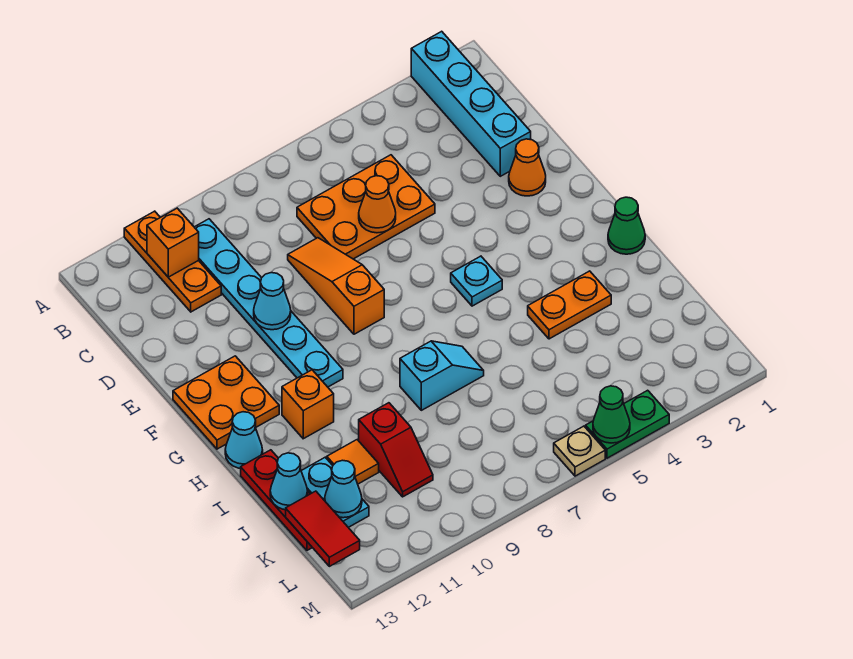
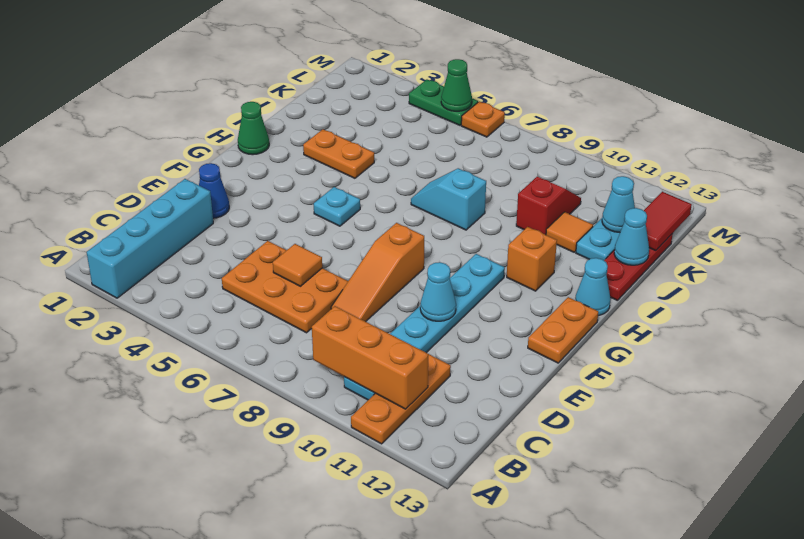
orange brick B11 level 2 -> orange brick B9:B11 level 2
orange cone D6 level 2 -> orange tile D6 level 2
orange cone E2 level 1 -> blue cone E2 level 1
orange plate F12:G13 level 1 -> orange plate F13:G13 level 1
tan plate M6 level 1 -> orange plate M6 level 1

